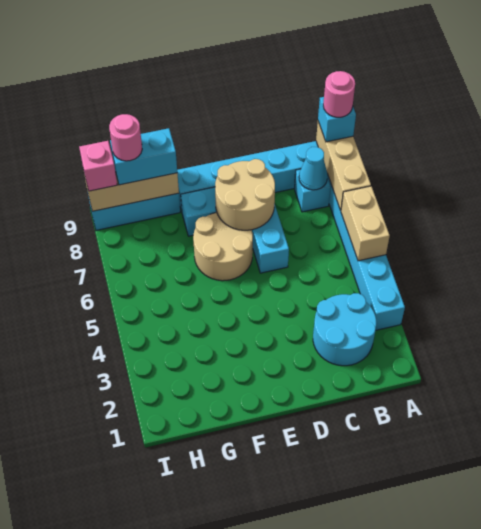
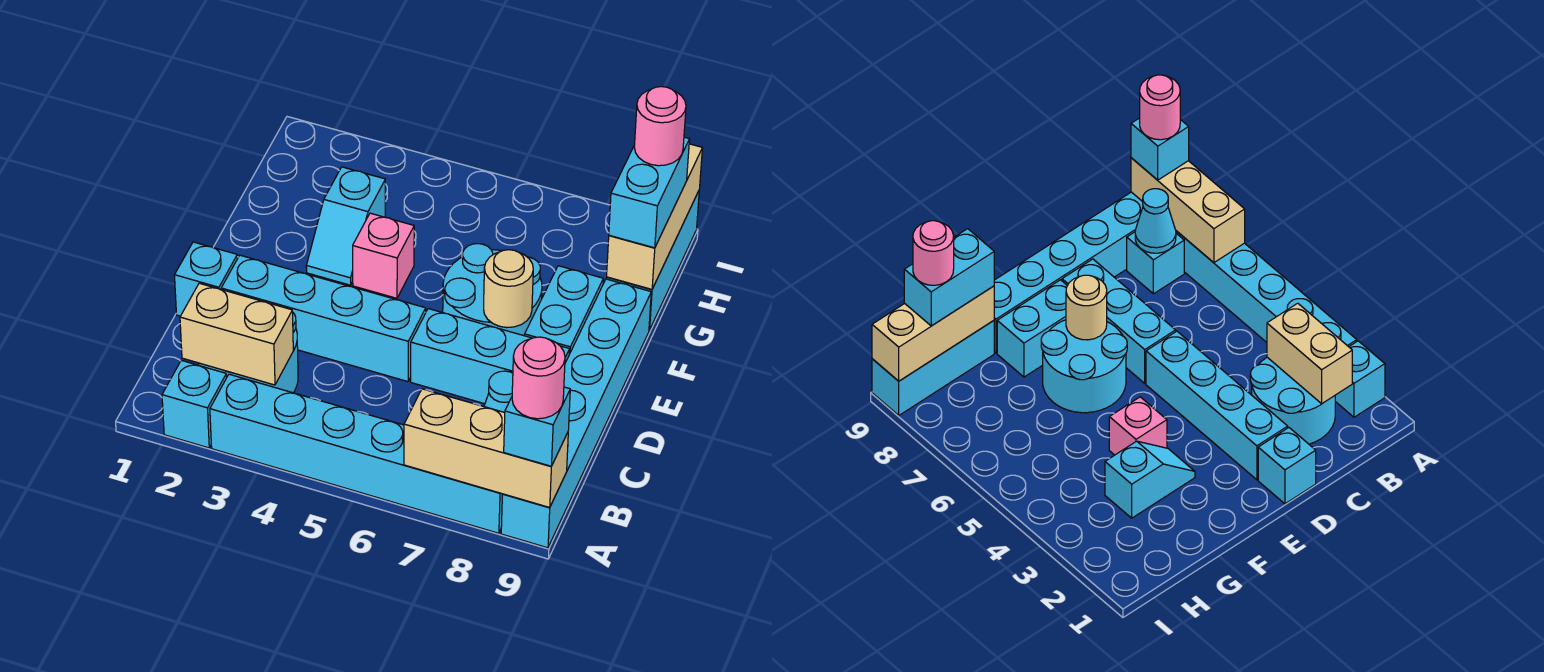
none -> cyan brick A2 level 1
tan brick A5:A6 level 2 -> tan brick B2:B3 level 2
none -> cyan brick D1 level 1
none -> cyan brick D2:D5 level 1
tan round brick D7:E8 level 2 -> tan round brick E7 level 2
tan round brick E6:F7 level 1 -> cyan round brick E6:F7 level 1
none -> cyan slope F3:G3 level 1 top G
pink brick I9 level 3 -> pink brick F4 level 1

